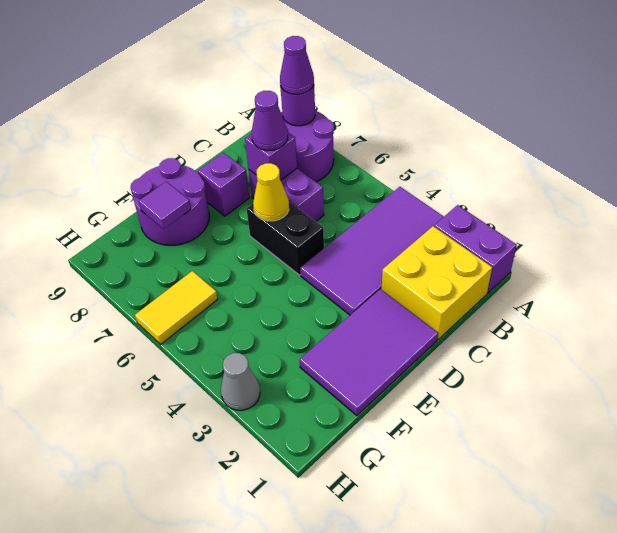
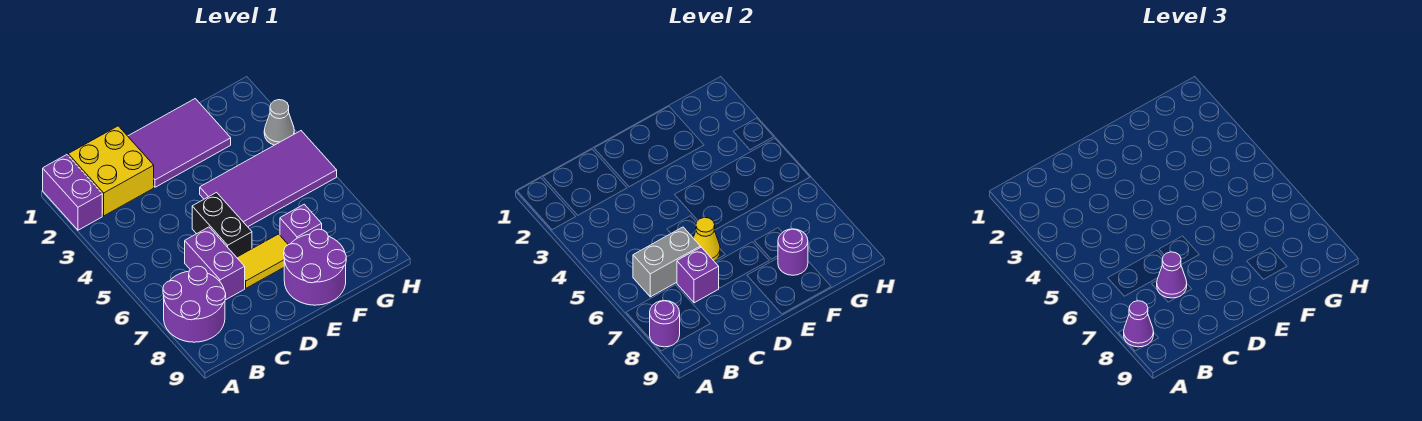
purple tile A3:D4 level 1 -> purple tile E4:H5 level 1
none -> grey brick B6:C6 level 2
purple brick D8 level 1 -> purple brick F7 level 1
purple tile F8 level 2 -> purple round brick F8 level 2
yellow tile G6:H6 level 1 -> yellow tile D7:E7 level 1

